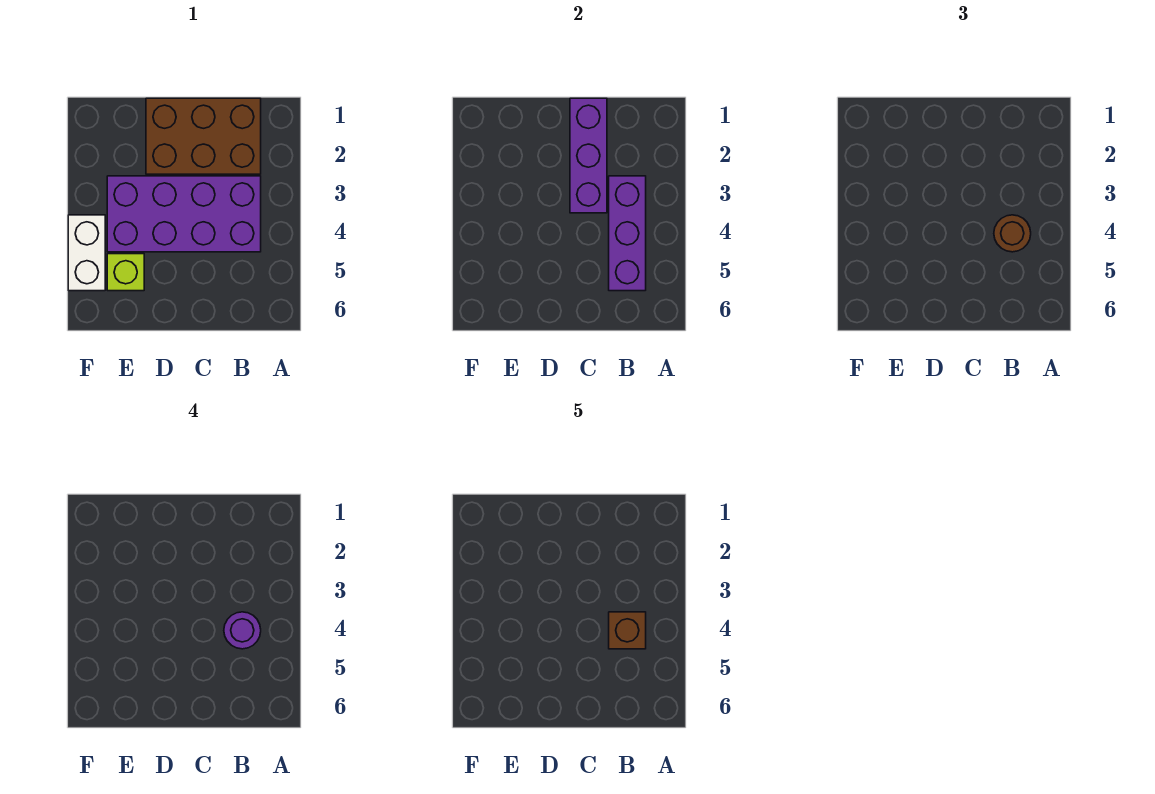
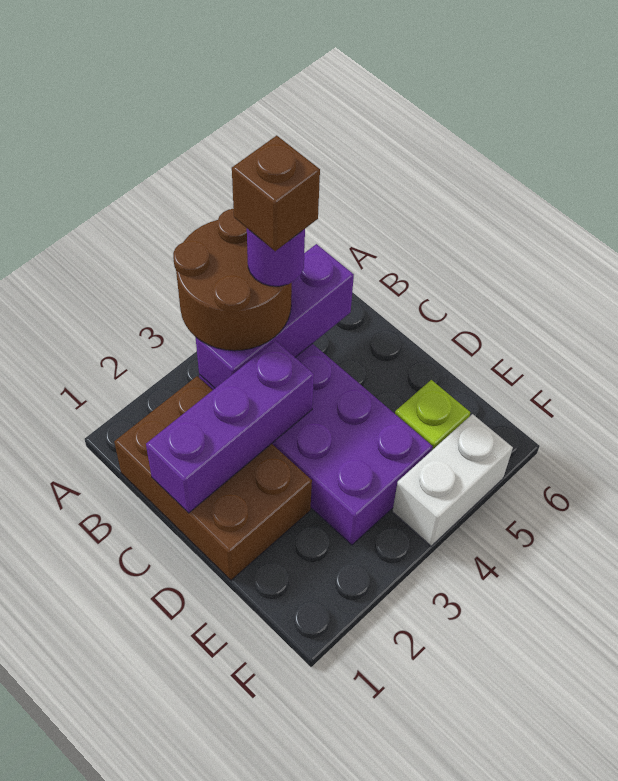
brown round brick B4 level 3 -> brown round brick A3:B4 level 3

